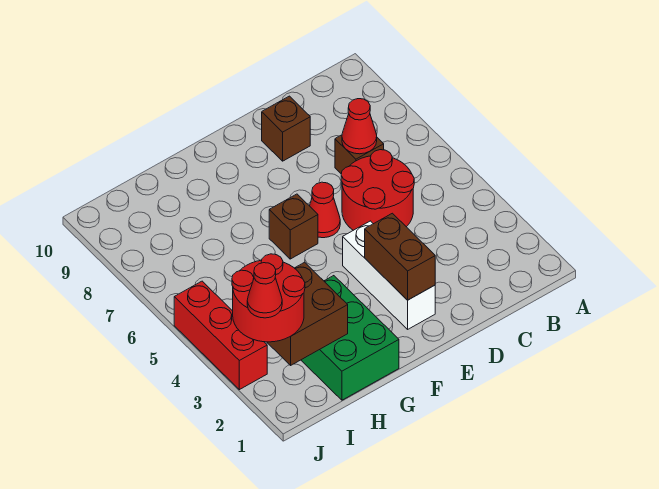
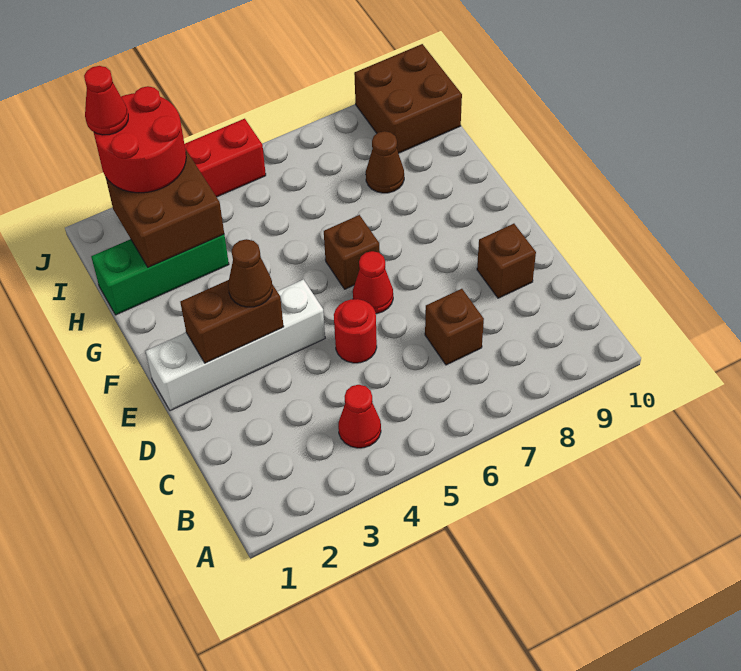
red round brick C5:D6 level 1 -> red round brick D5 level 1
red cone C7 level 2 -> red cone B4 level 1
white brick E2:E4 level 1 -> white brick E1:E4 level 1
none -> brown cone E3 level 3
green brick G1:H3 level 1 -> green brick H1:H3 level 1
none -> brown cone H8 level 1
none -> brown brick I9:J10 level 1

